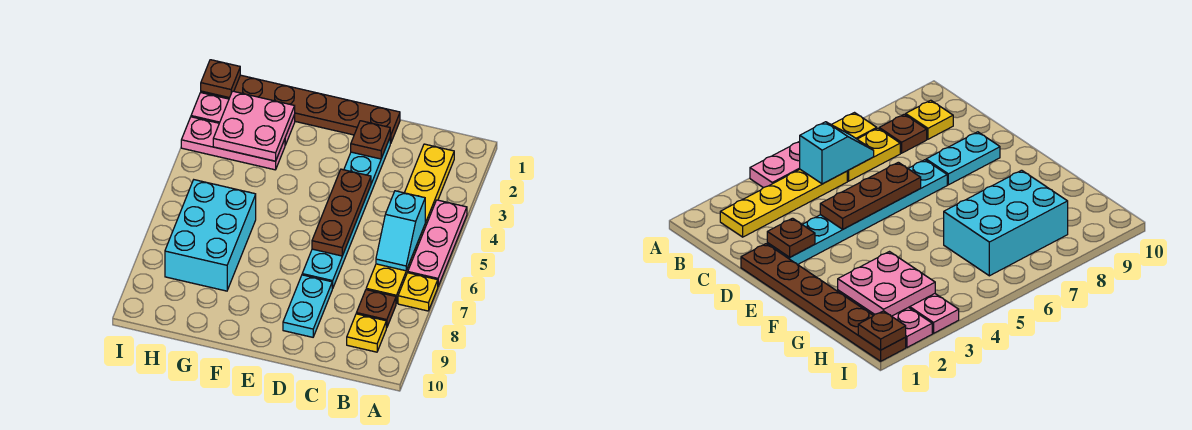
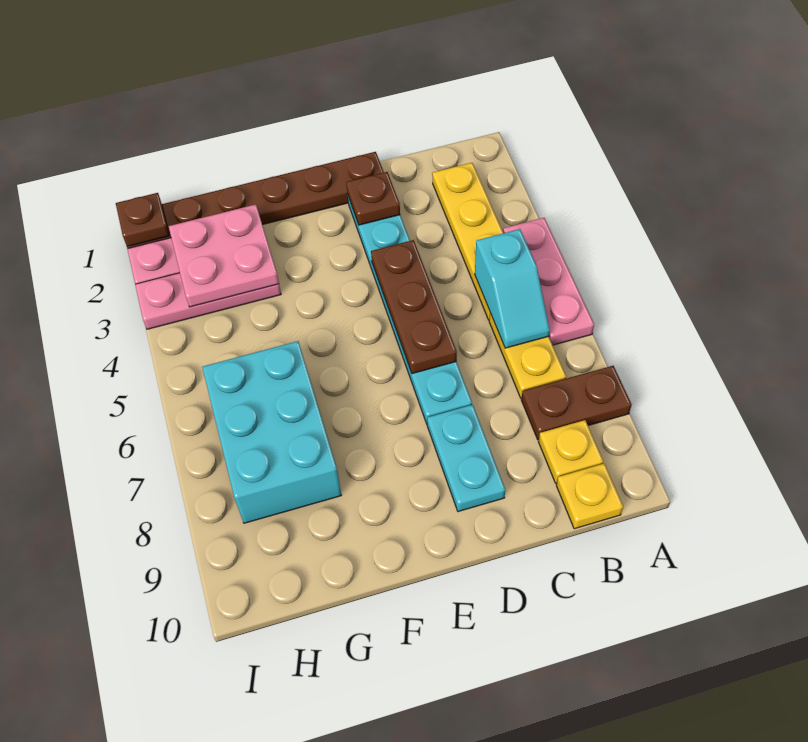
yellow plate A7 level 1 -> yellow plate B10 level 1
brown plate B8 level 1 -> brown plate A8:B8 level 1

